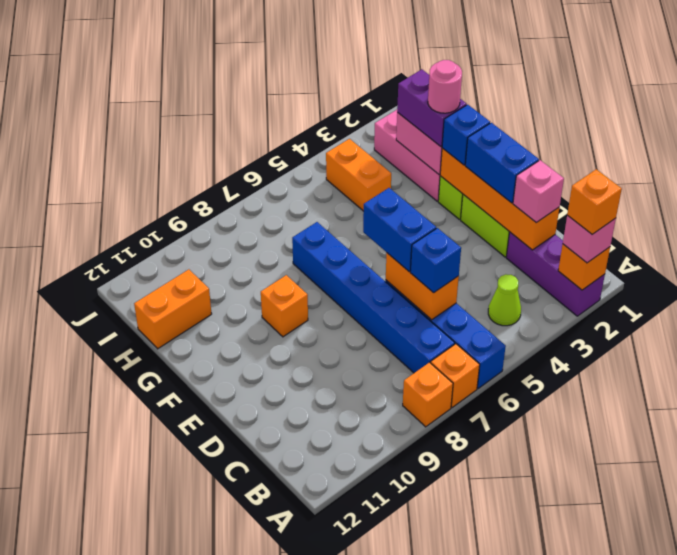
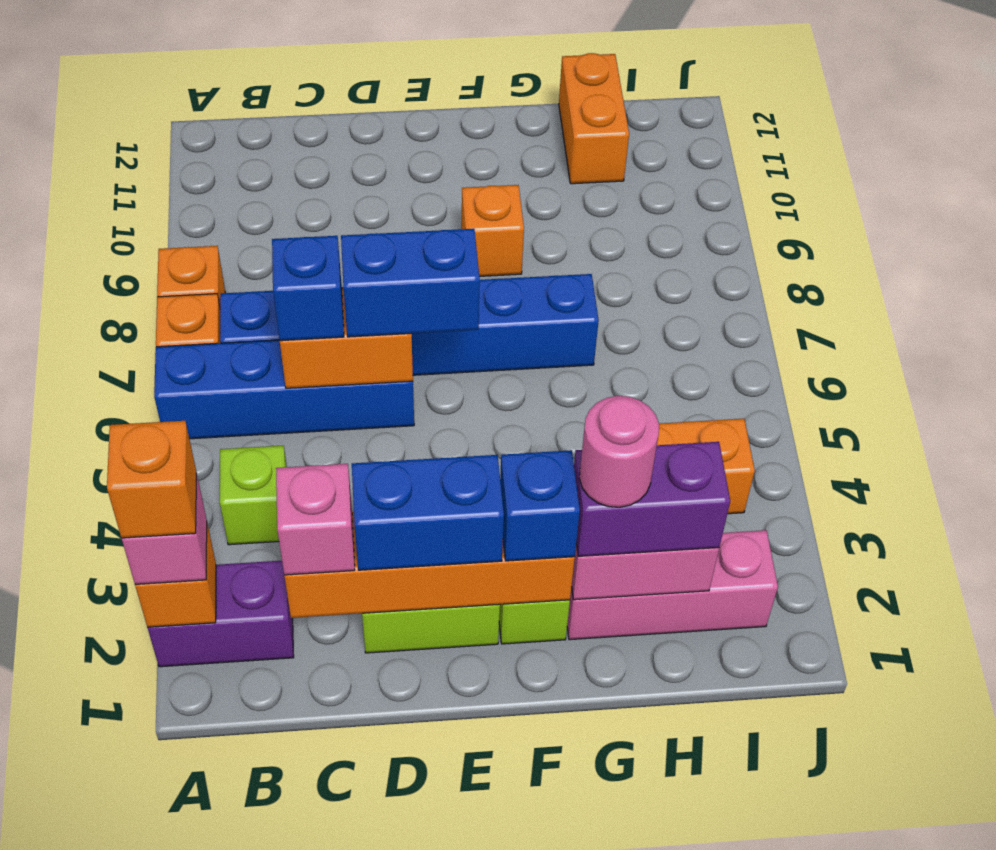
purple brick A2:C2 level 1 -> purple brick A2:B2 level 1
lime cone B4 level 1 -> lime brick B4 level 1

